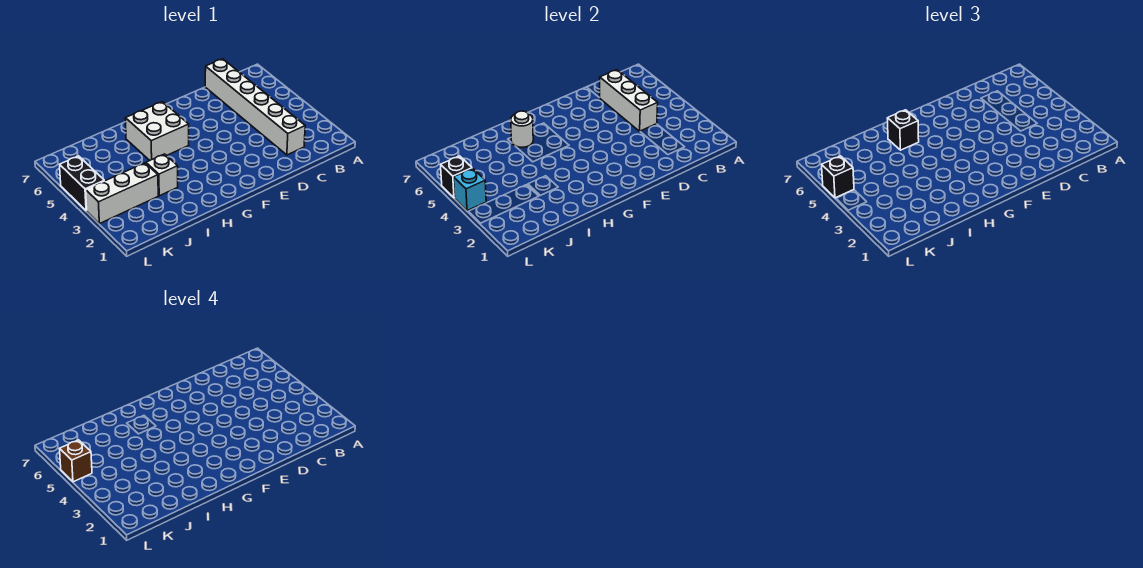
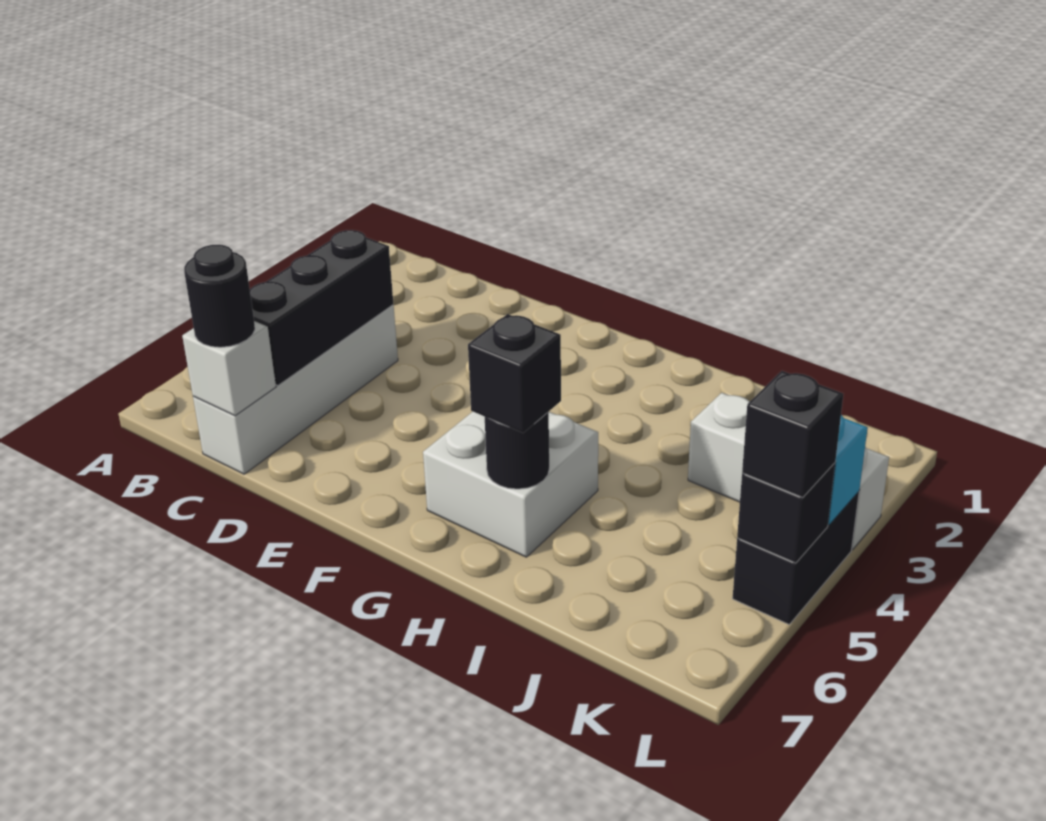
white brick C2:C7 level 1 -> white brick C4:C7 level 1
white brick C4:C6 level 2 -> black brick C4:C6 level 2
none -> black round brick C7 level 3
white round brick H6 level 2 -> black round brick H6 level 2
white brick I3 level 1 -> white brick C7 level 2
brown brick L5 level 4 -> none

